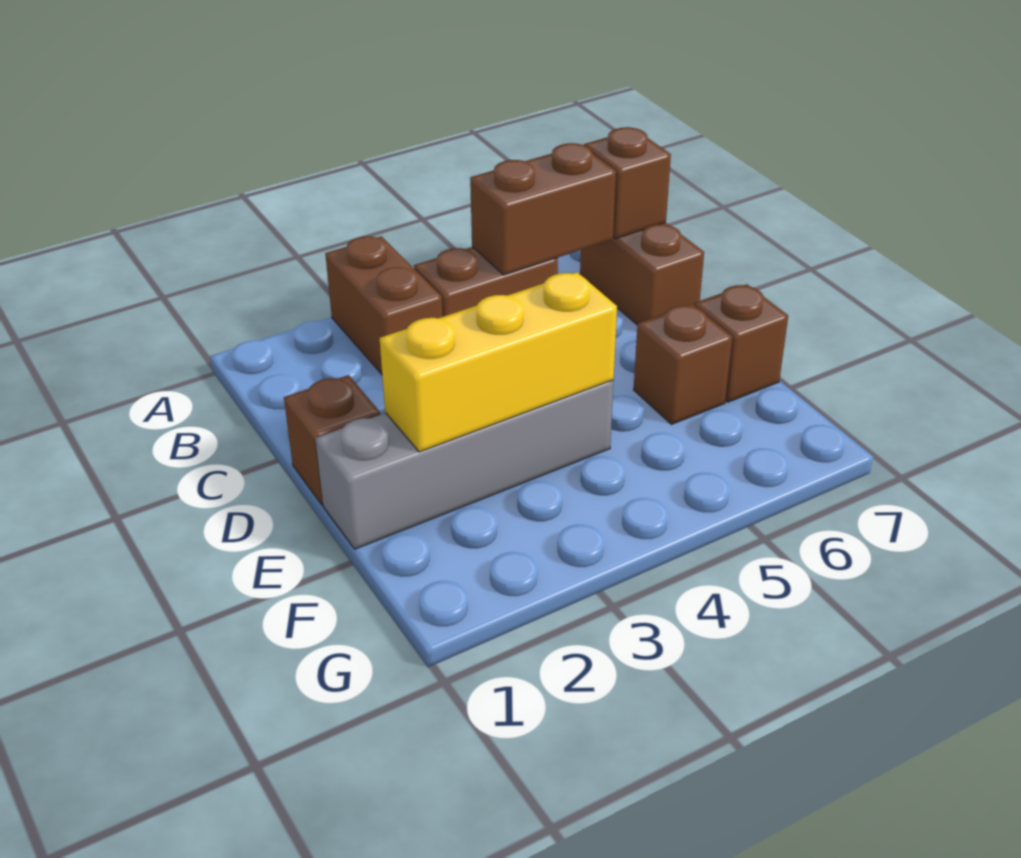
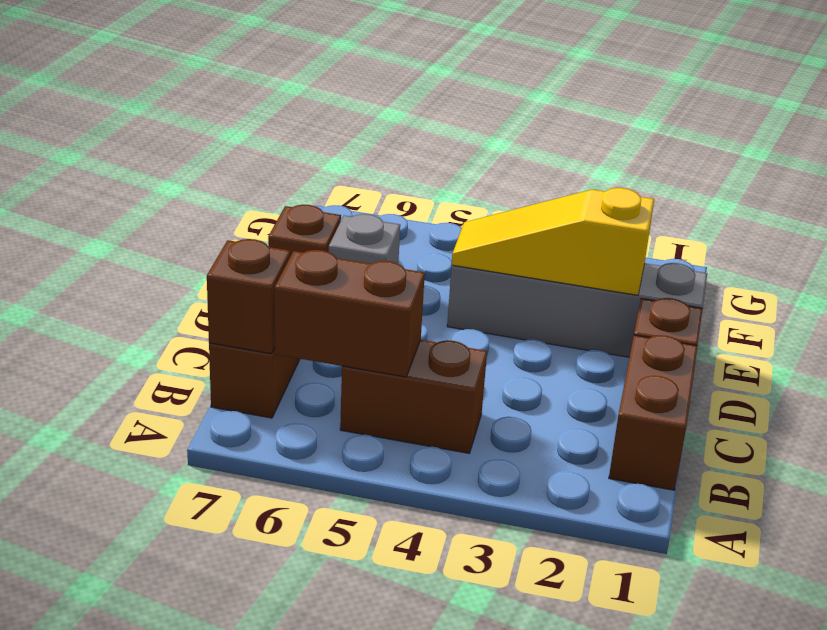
brown brick A3:B3 level 1 -> brown brick B1:C1 level 1
yellow brick E2:E4 level 2 -> yellow slope E2:E4 level 2 top 2
brown brick E6 level 1 -> grey brick E6 level 1

